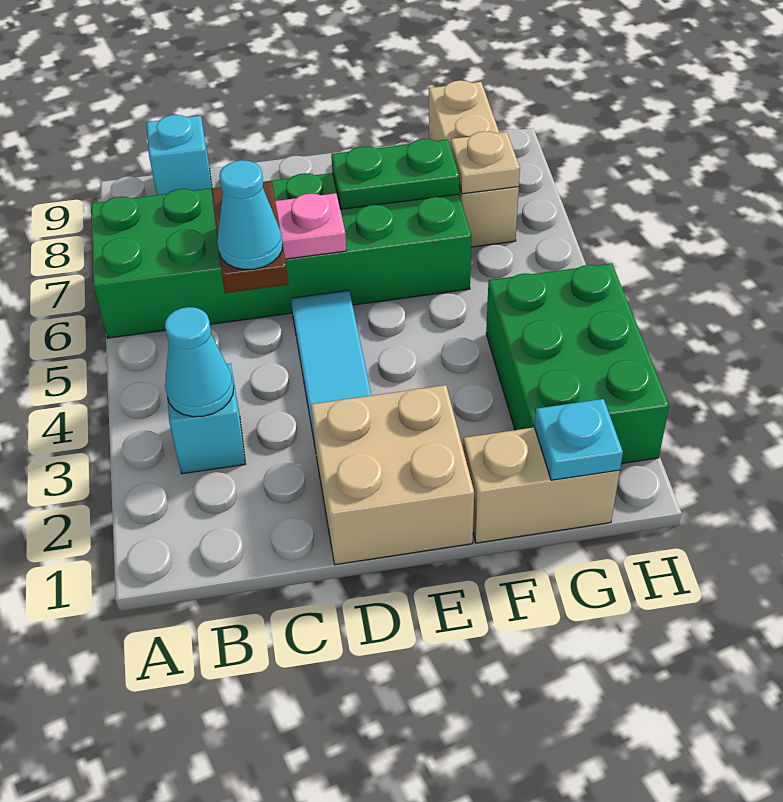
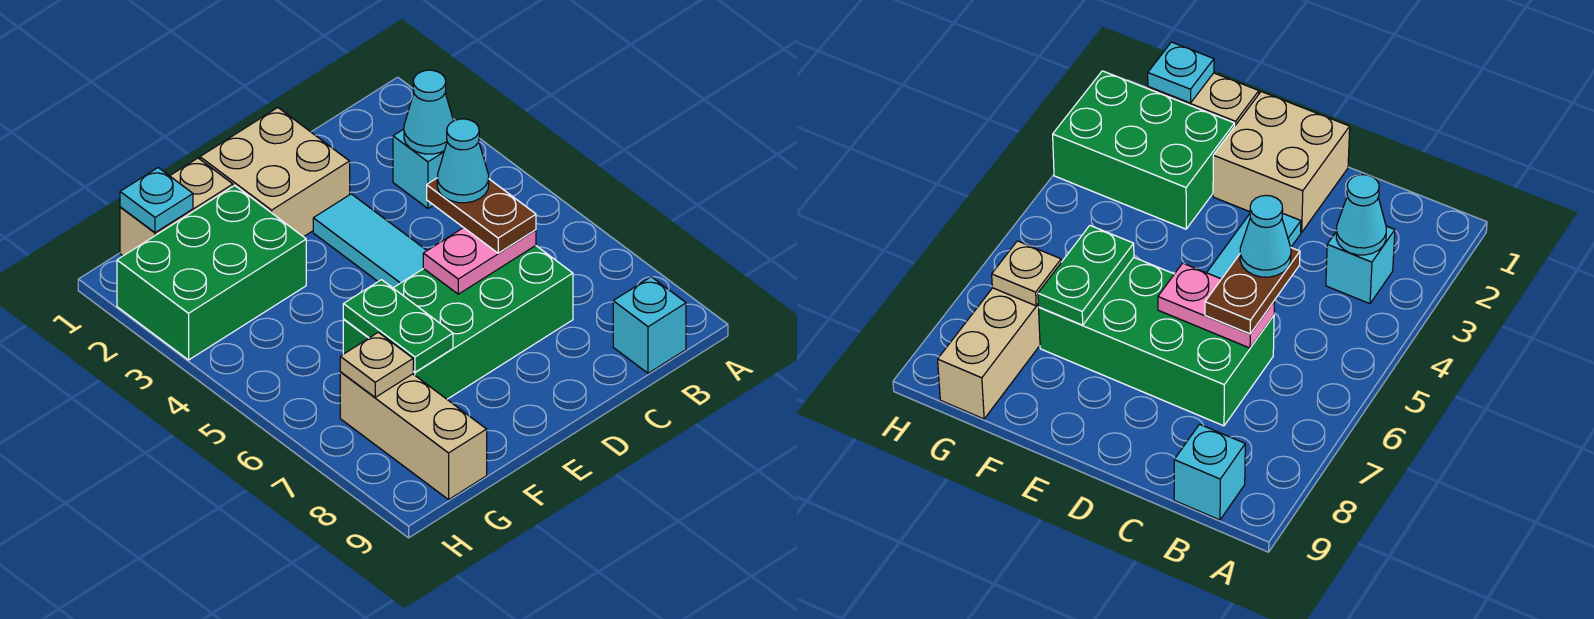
green brick A6:F7 level 1 -> green brick C6:F7 level 1
green plate E7:F7 level 2 -> green plate F6:F7 level 2
green brick G2:H4 level 1 -> green brick F2:H3 level 1

